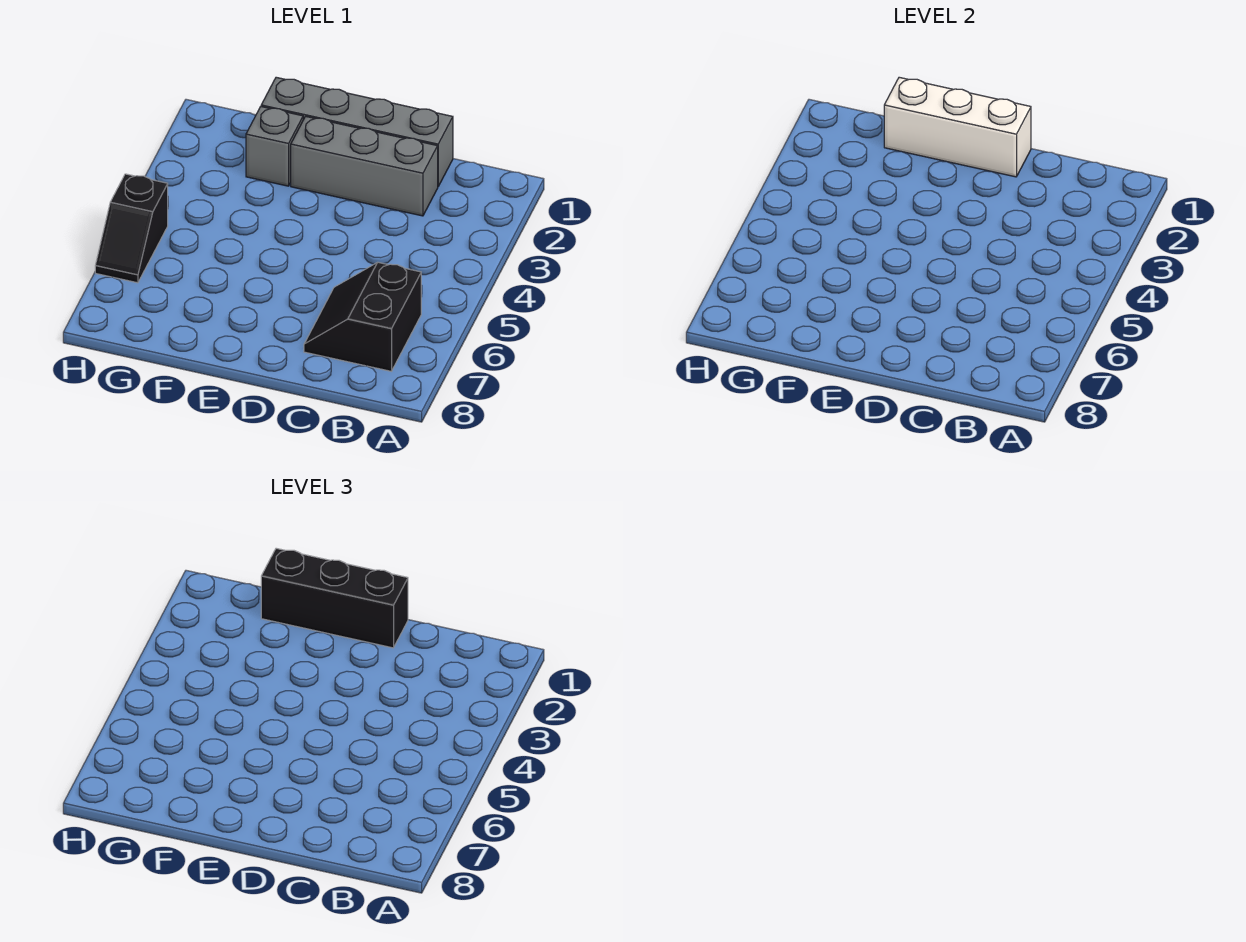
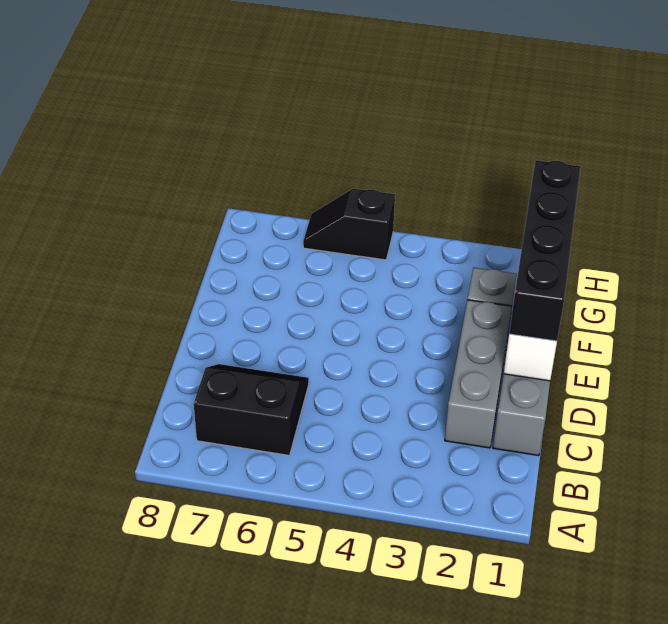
black brick D1:F1 level 3 -> black brick D1:G1 level 3

